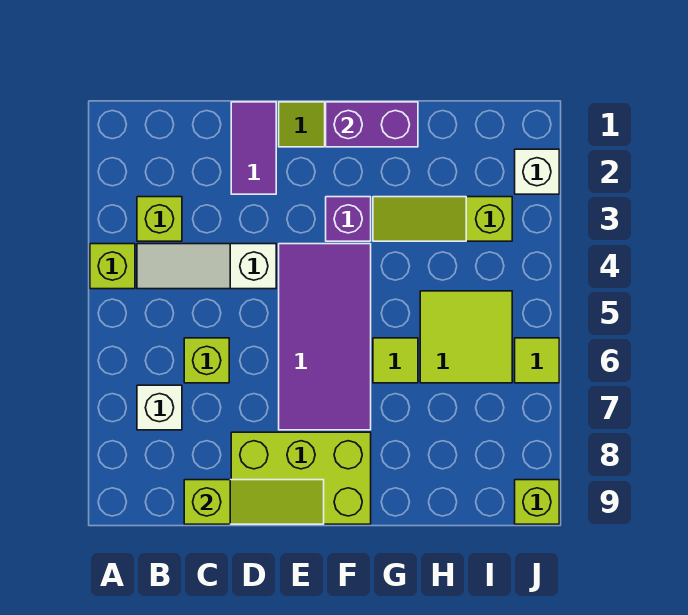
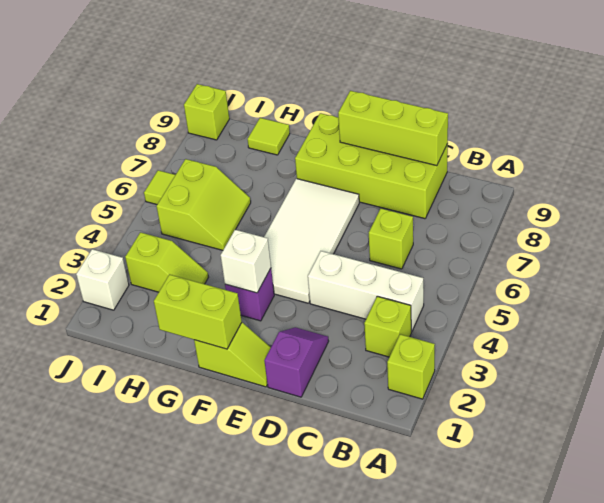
lime brick A4 level 1 -> lime brick A2 level 1
white slope B4:D4 level 1 top D -> white brick B4:D4 level 1
white brick B7 level 1 -> white brick F3 level 2
lime slope C9:E9 level 2 top C -> lime brick C9:E9 level 2
purple tile D1:D2 level 1 -> purple slope D1:D2 level 1 top 1
lime brick D8:F9 level 1 -> lime brick C8:F9 level 1
purple tile E4:F7 level 1 -> white tile E4:F7 level 1
purple brick F1:G1 level 2 -> lime brick F1:G1 level 2
lime slope G3:I3 level 1 top I -> lime slope H3:I3 level 1 top I
lime tile G6 level 1 -> lime tile H9 level 1
lime tile H5:I6 level 1 -> lime slope H5:I6 level 1 top I

